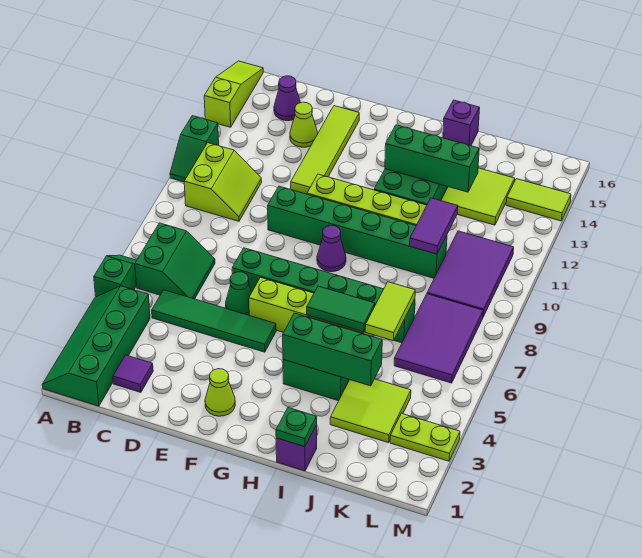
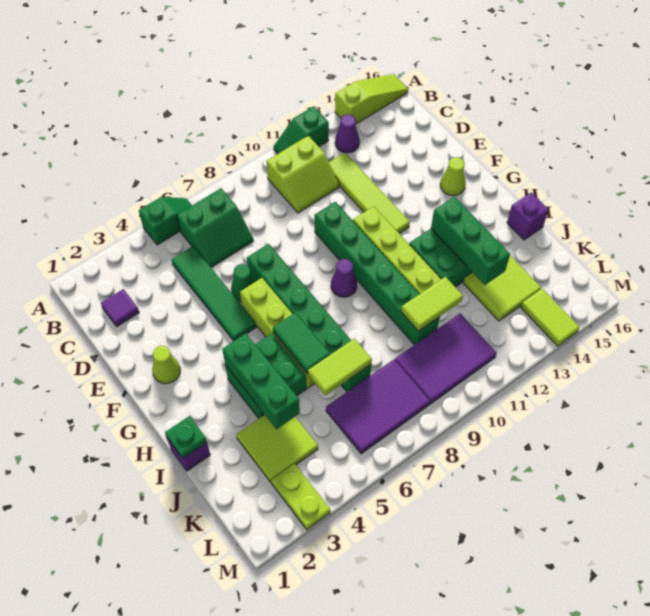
green slope A1:B4 level 1 top B -> none
purple cone C15 level 1 -> purple cone B13 level 1
lime cone D14 level 1 -> lime cone F15 level 1
lime tile E12:E15 level 1 -> lime tile C12:F12 level 1
purple tile J10:J11 level 2 -> lime tile J10:J11 level 2

